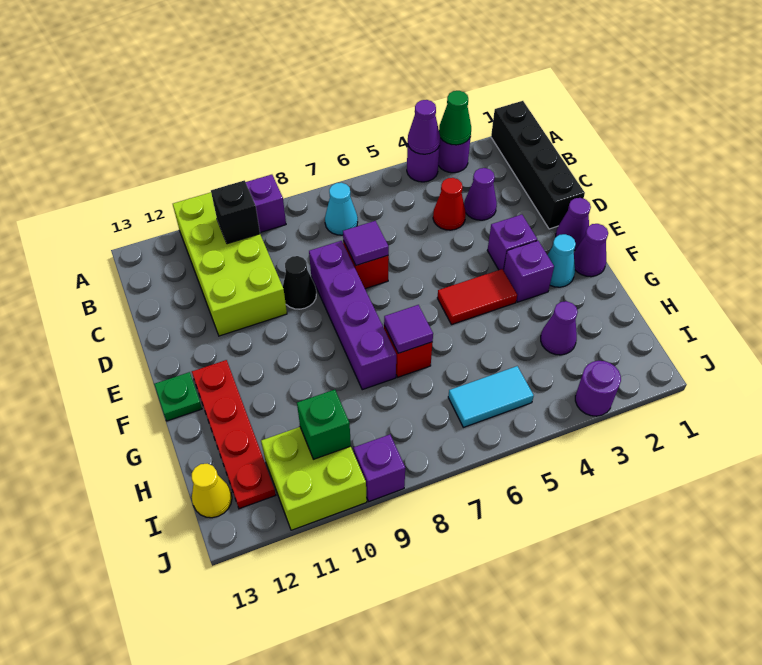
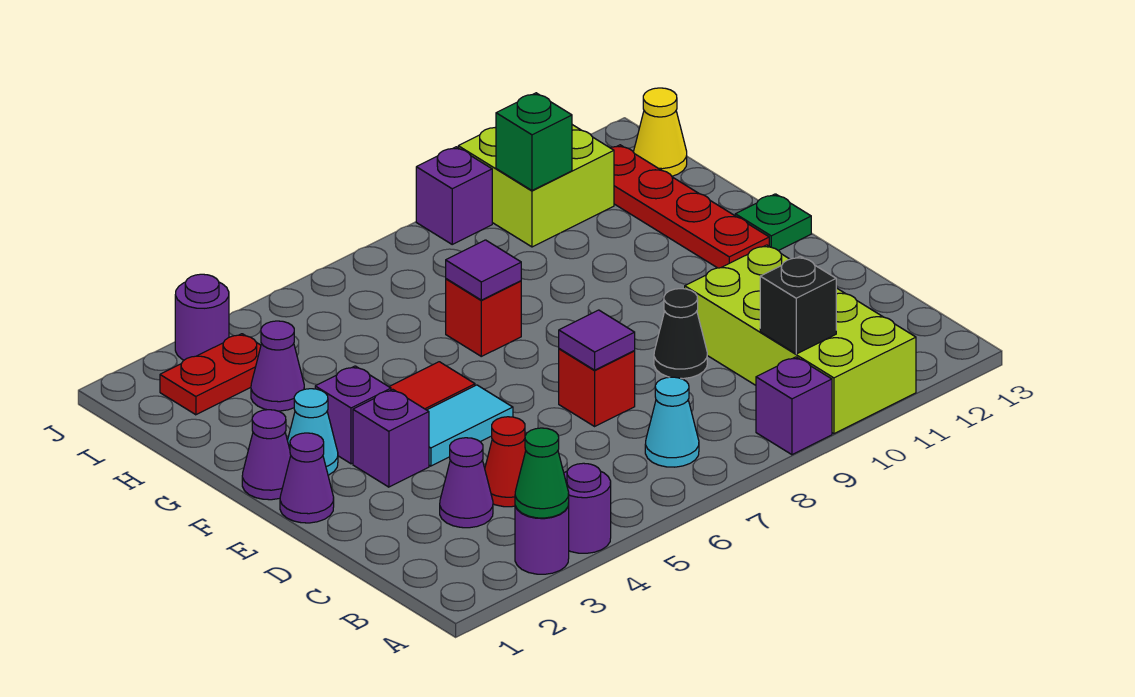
black brick A1:D1 level 1 -> none
purple cone A4 level 2 -> none
purple brick D8:G8 level 1 -> none
none -> red plate I2:I3 level 1
cyan tile I5:I6 level 1 -> cyan tile E4:E5 level 1

